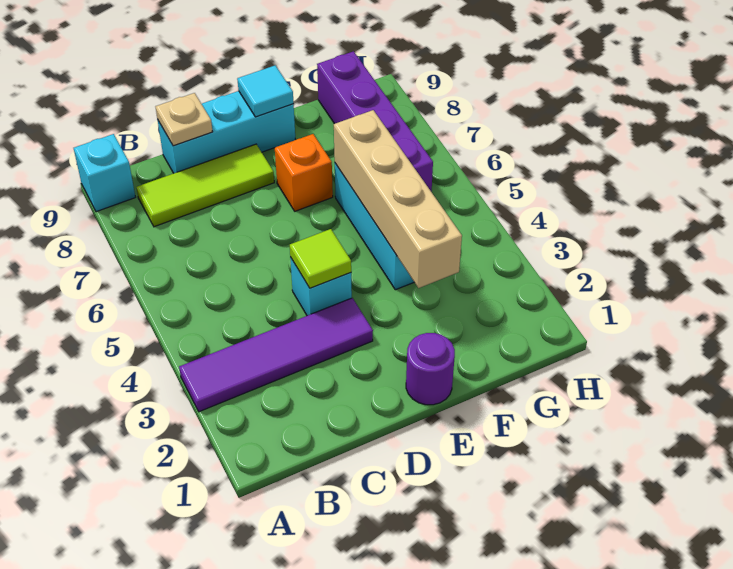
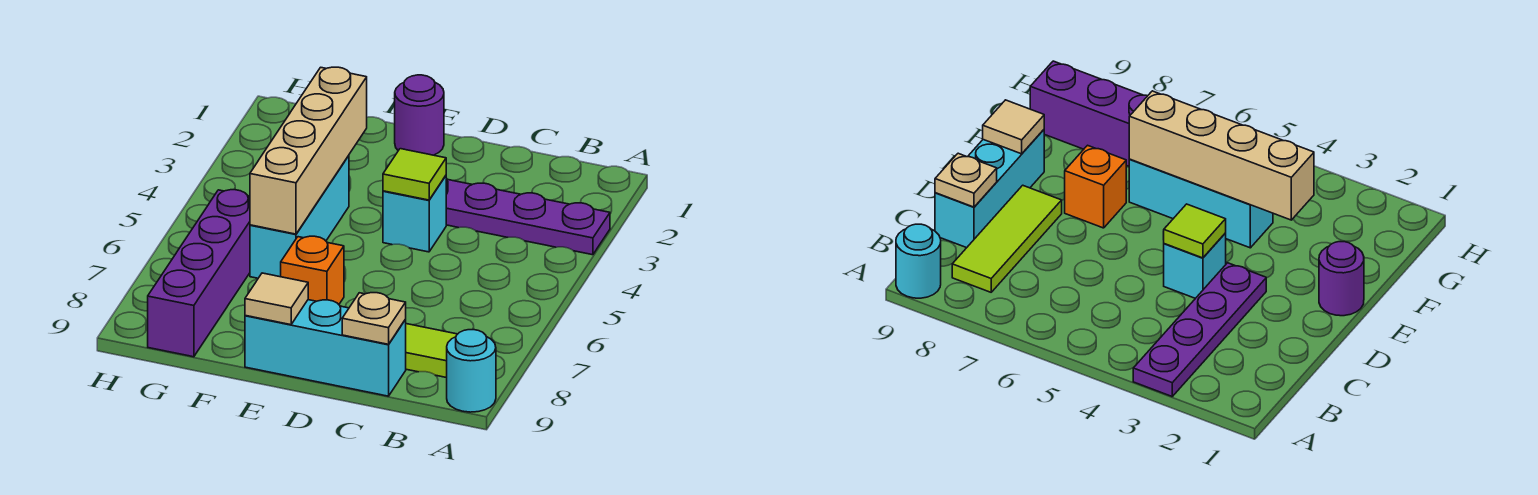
purple tile A3:D3 level 1 -> purple plate A3:D3 level 1
cyan brick A9 level 1 -> cyan round brick A9 level 1
cyan tile E9 level 2 -> tan tile E9 level 2

